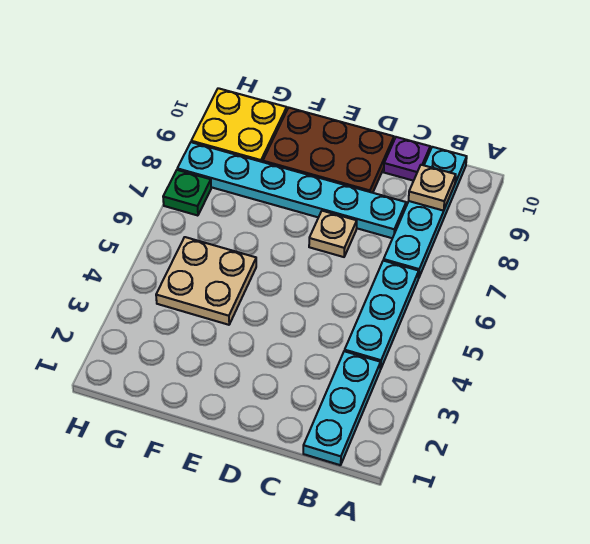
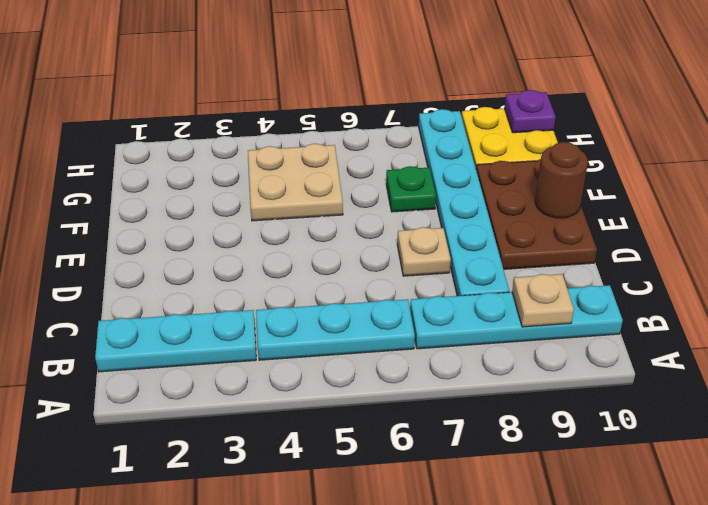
purple plate C10 level 1 -> purple plate H10 level 2
none -> brown round brick E10 level 2
green plate H7 level 1 -> green plate F7 level 1

